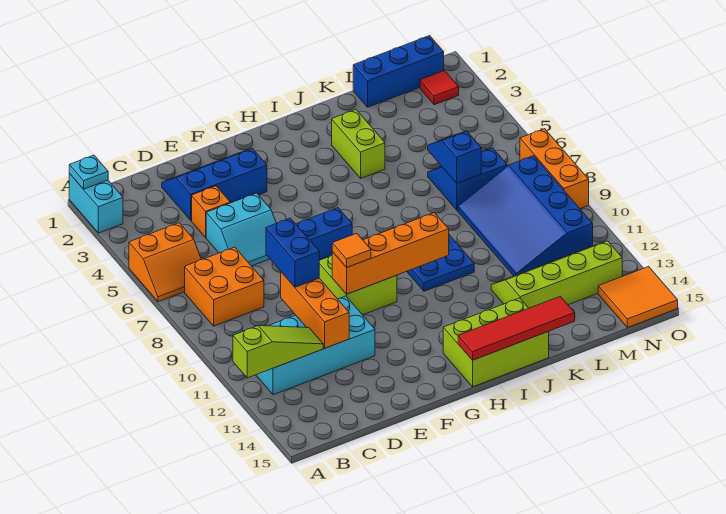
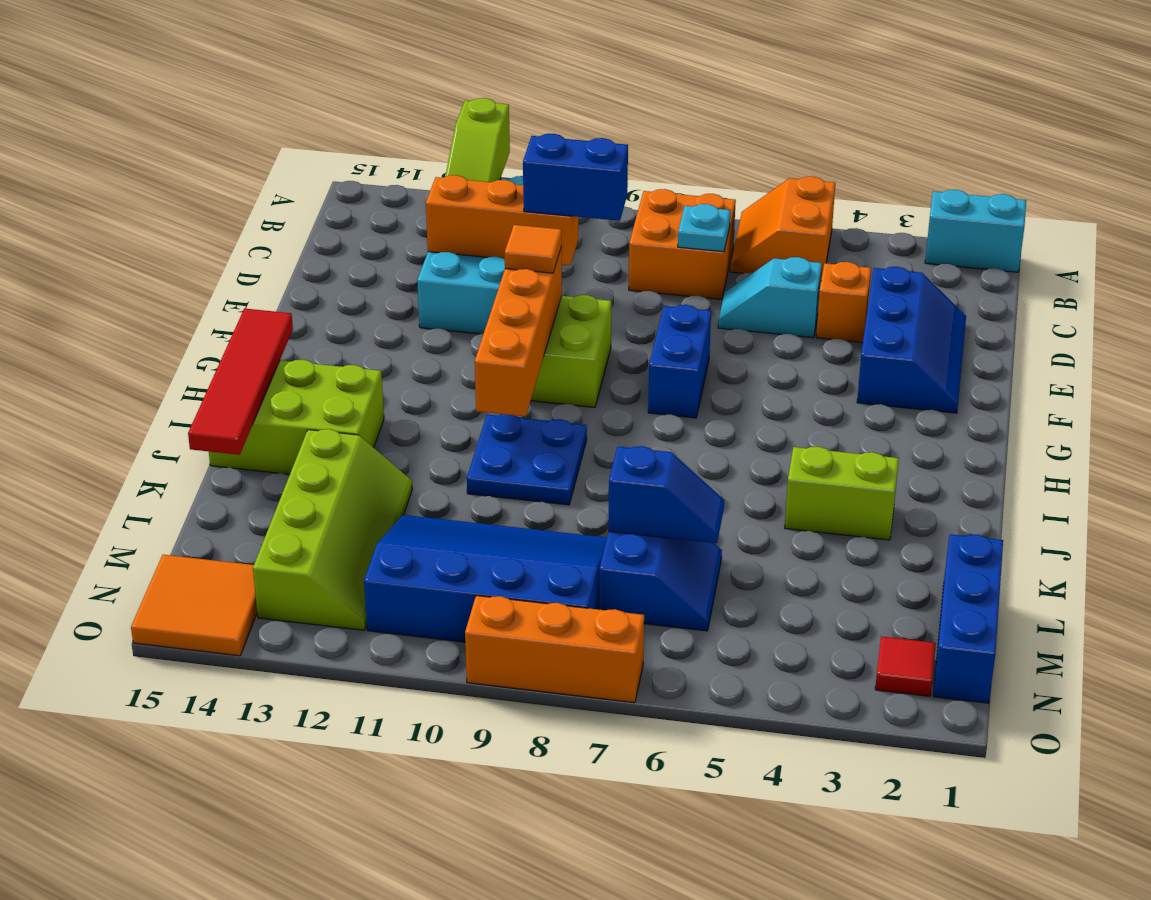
cyan plate A1 level 2 -> cyan plate C7 level 2
cyan slope D5:E6 level 1 top 5 -> cyan slope D5:D6 level 1 top 5
lime brick H14:J15 level 1 -> lime brick I13:J15 level 1

